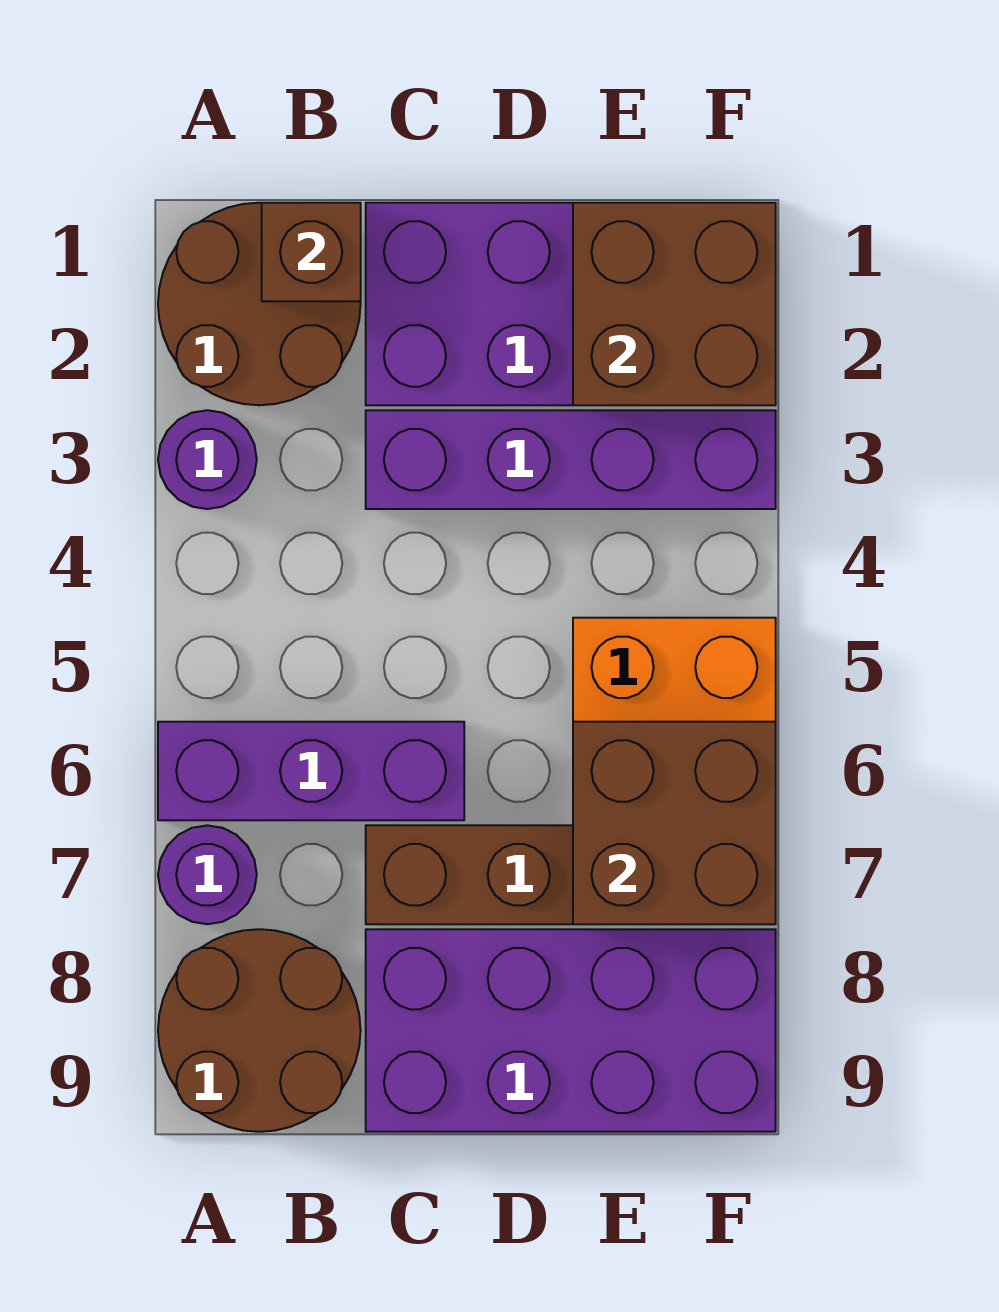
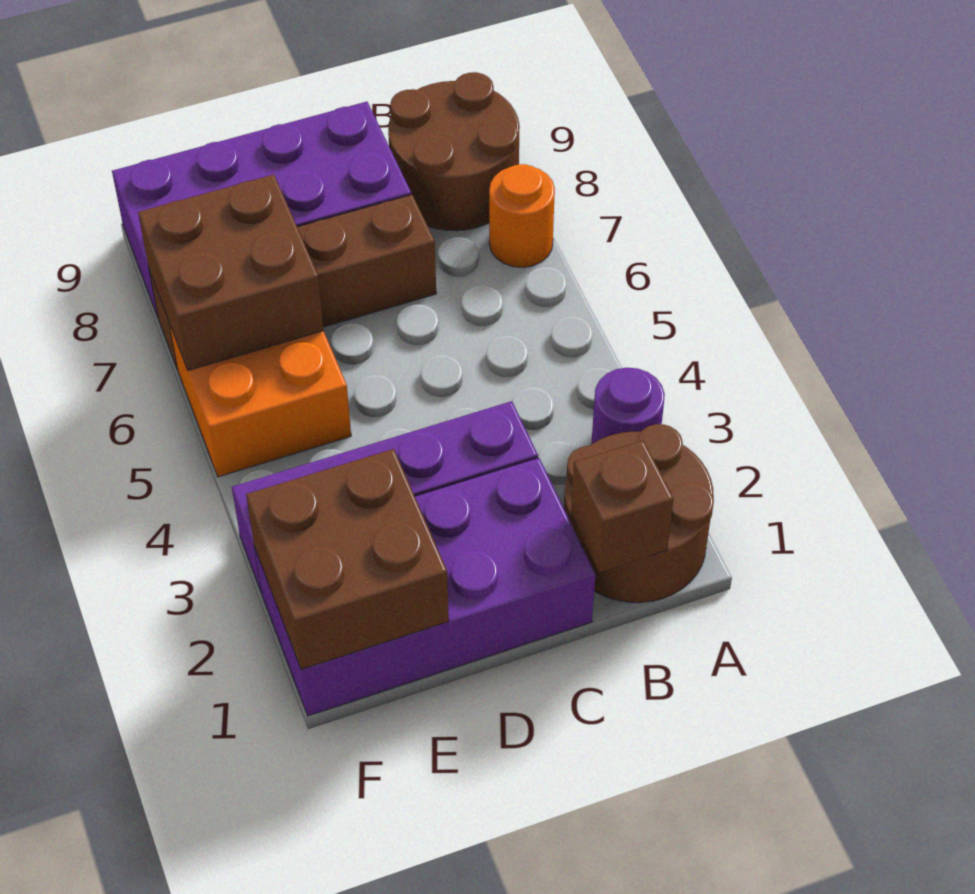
purple brick A6:C6 level 1 -> none
purple round brick A7 level 1 -> orange round brick A7 level 1

